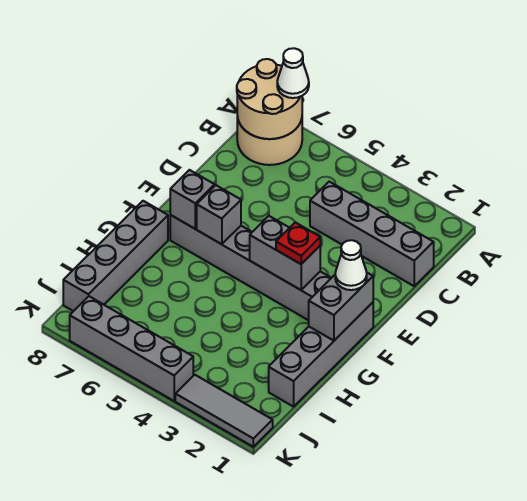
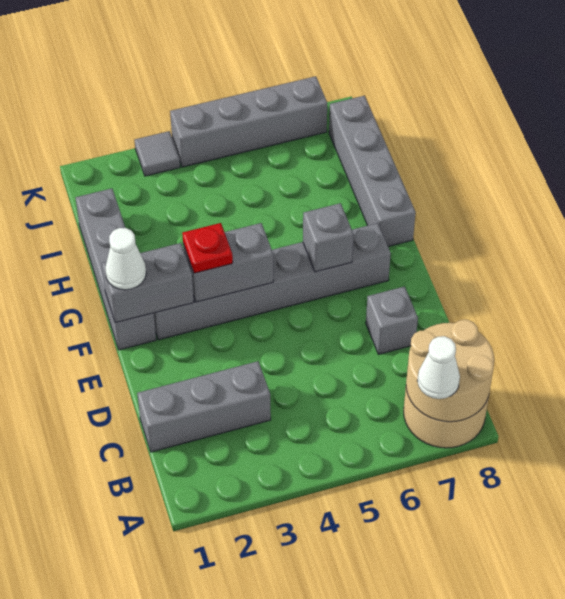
grey brick C1:C4 level 1 -> grey brick C1:C3 level 1
grey brick F1:G1 level 2 -> grey brick F1:F2 level 2
grey brick F7 level 2 -> grey brick D7 level 1
grey tile K1:K3 level 1 -> grey tile K3 level 1

